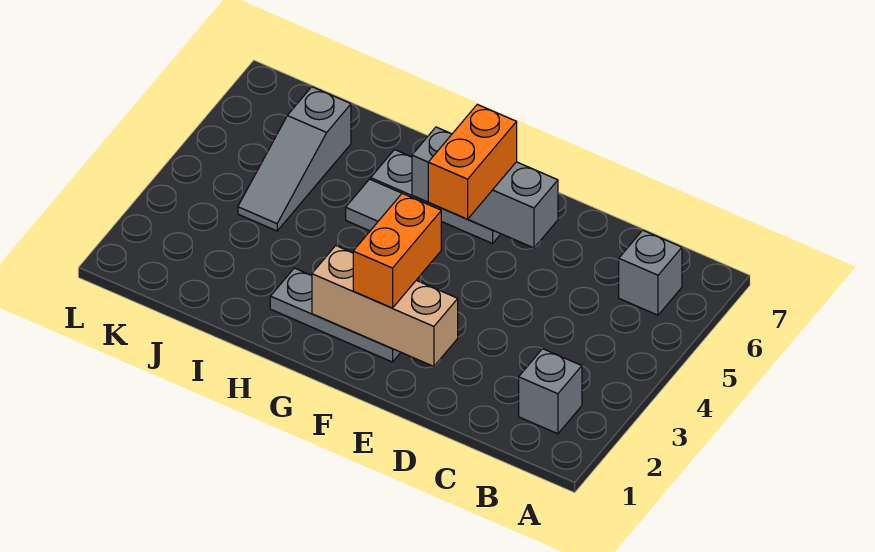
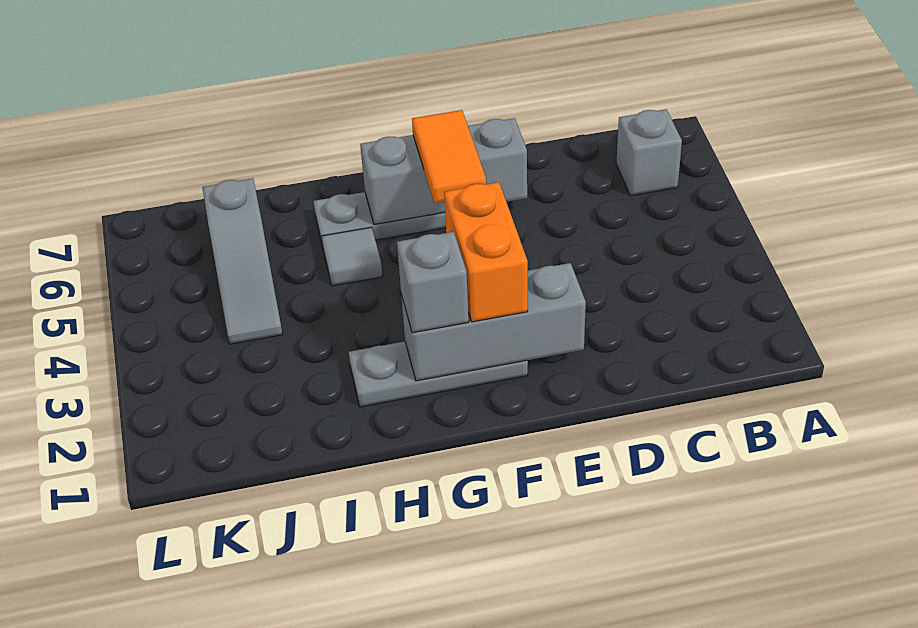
grey brick B2 level 1 -> grey brick G2 level 3
tan brick E2:G2 level 2 -> grey brick E2:G2 level 2
orange brick F5:F6 level 3 -> orange tile F5:F6 level 3

